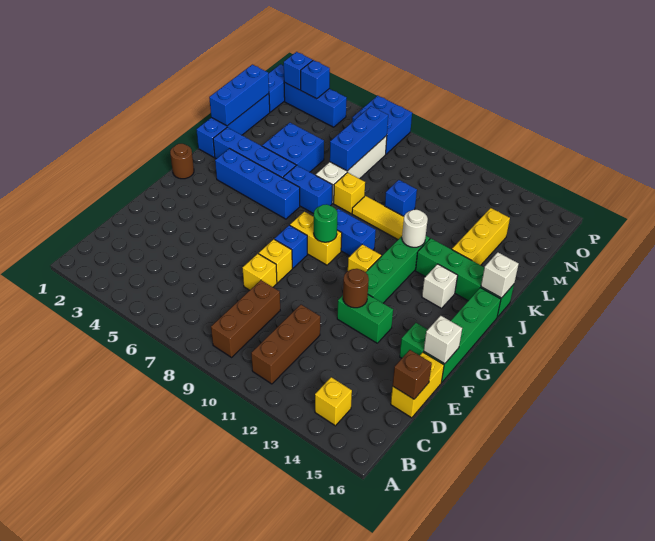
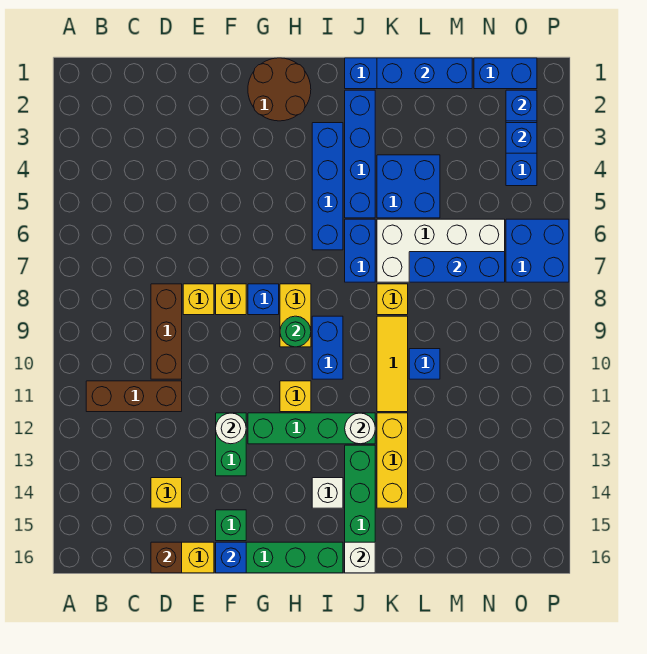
brown brick B9:D9 level 1 -> brown brick D8:D10 level 1
yellow brick B14 level 1 -> yellow brick D14 level 1
brown round brick F12 level 2 -> white round brick F12 level 2
white brick F16 level 2 -> blue brick F16 level 2
brown round brick H1 level 1 -> brown round brick G1:H2 level 1
white brick K7:N7 level 1 -> white brick K6:N7 level 1
yellow brick K14:M14 level 1 -> yellow brick K12:K14 level 1

